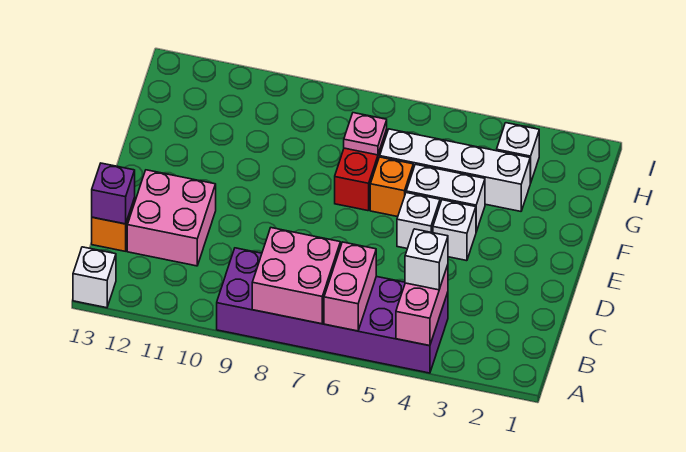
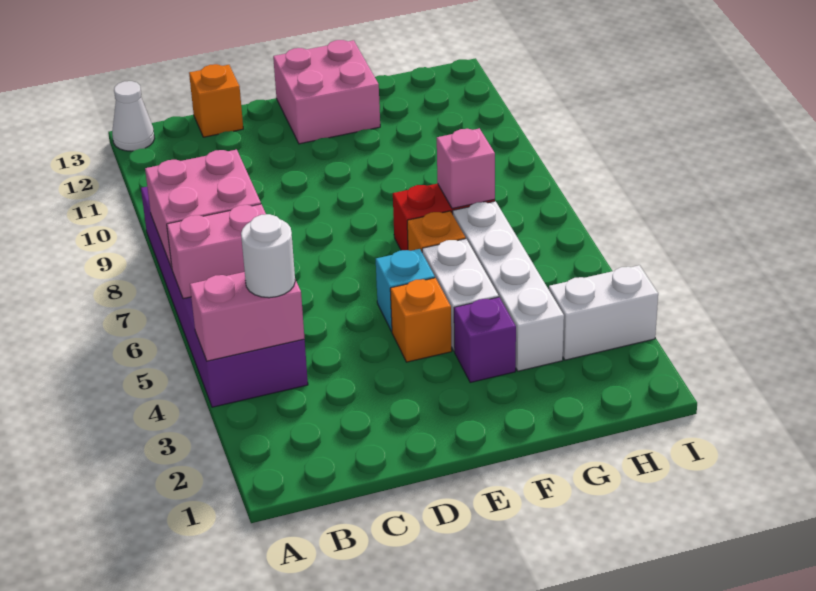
white brick A13 level 1 -> white cone A13 level 1
white brick B4 level 3 -> white round brick B4 level 3
pink brick C11:D12 level 1 -> pink brick E12:F13 level 1
purple brick C13 level 2 -> purple brick F3 level 1
white brick E4 level 1 -> orange brick E4 level 1
white brick E5 level 1 -> cyan brick E5 level 1
pink plate G7 level 2 -> pink brick G7 level 2
white brick H3 level 1 -> white brick H3:I3 level 1

